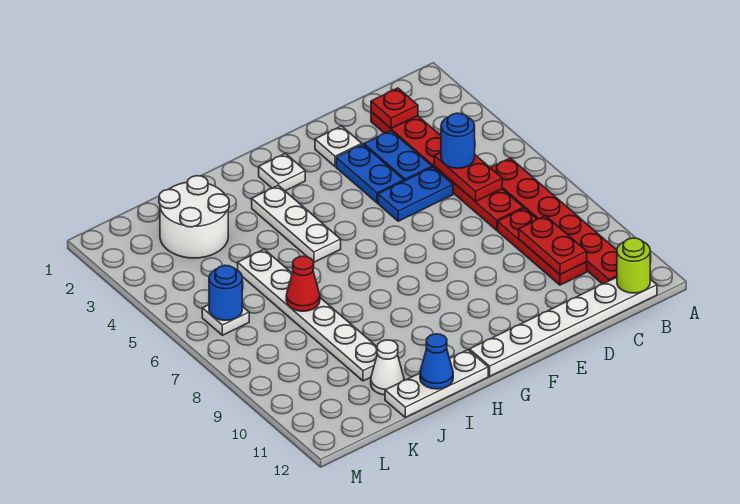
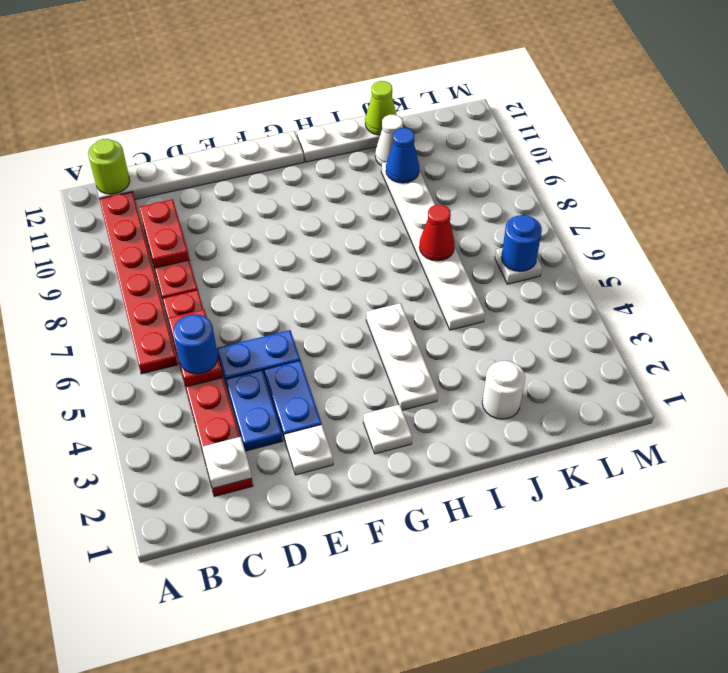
red plate C2 level 2 -> white plate C2 level 2
blue cone I12 level 2 -> blue cone J10 level 2
white round brick J2:K3 level 1 -> white round brick J2 level 1
none -> lime cone J12 level 2

